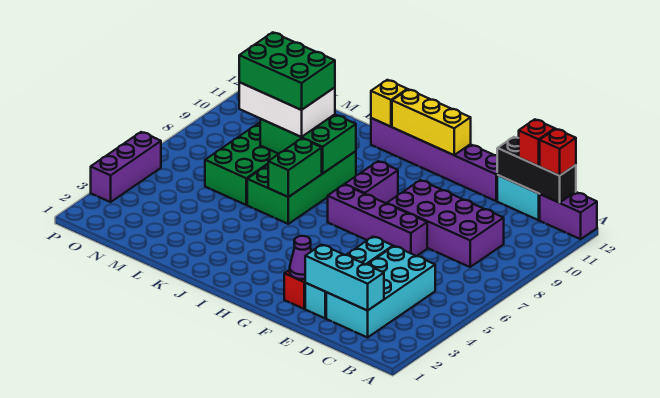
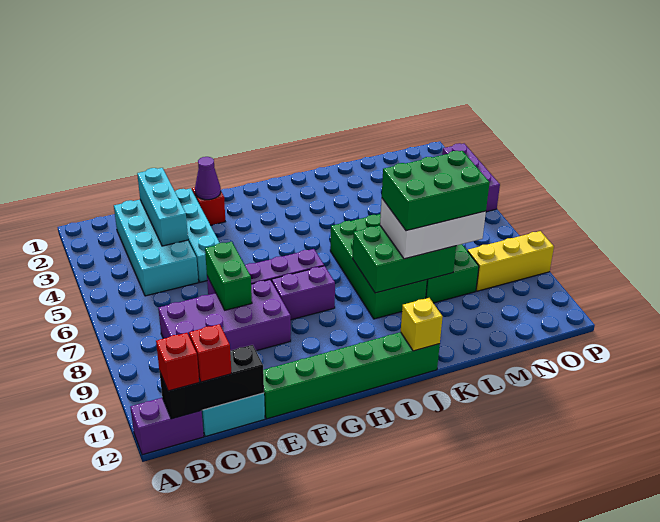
cyan brick C2:E2 level 2 -> cyan brick D2:D4 level 2
purple brick E12:J12 level 1 -> green brick E12:J12 level 1
yellow brick G12:I12 level 2 -> yellow brick N9:P9 level 1
purple brick H8:H9 level 1 -> purple brick G8:H8 level 1
green brick J6:J7 level 2 -> green brick E7:E8 level 2

